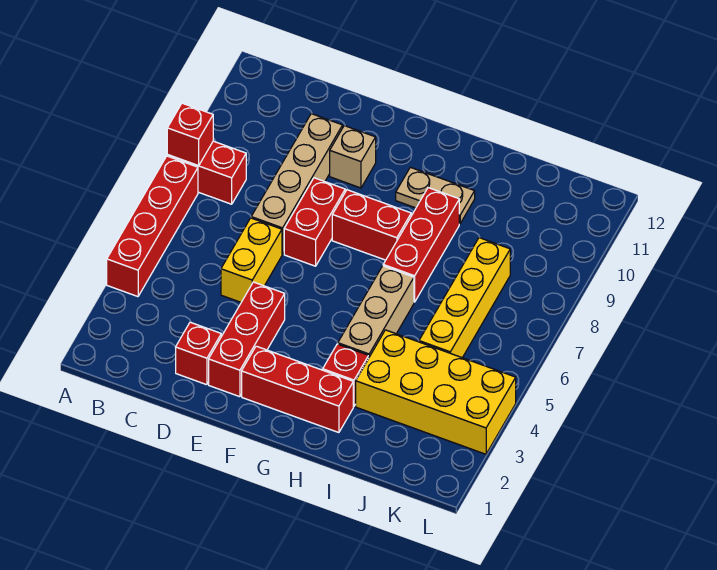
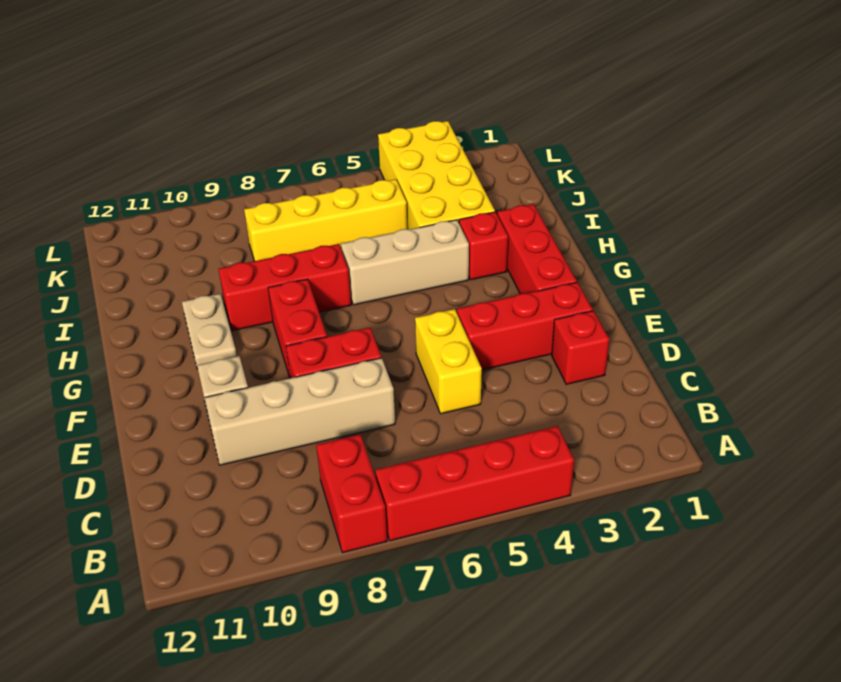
red brick A8 level 2 -> none
yellow brick D5:D6 level 1 -> yellow brick D5:E5 level 1

